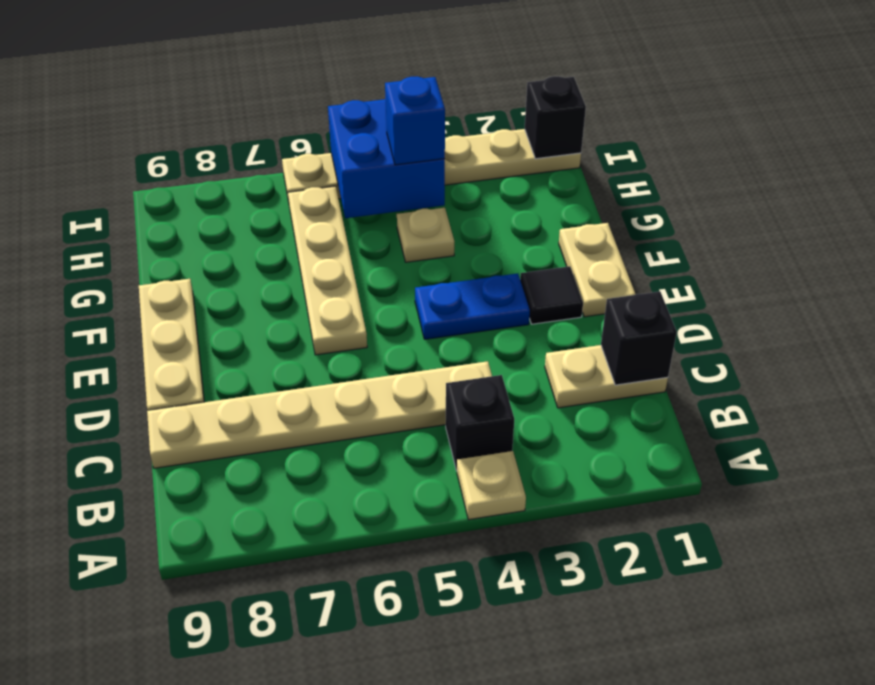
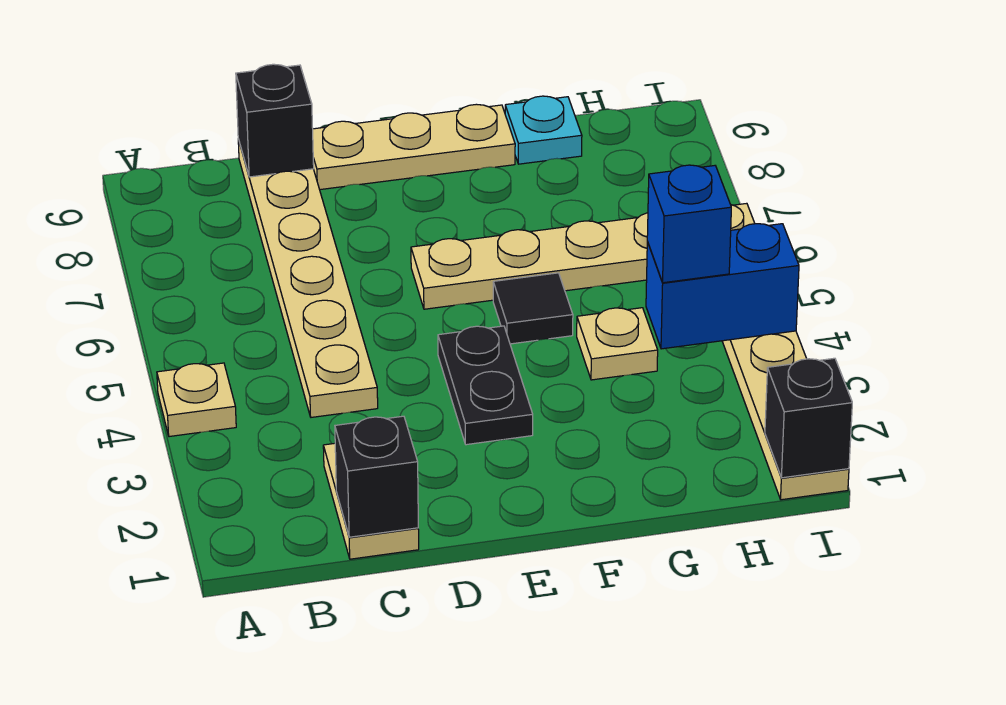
black brick B4 level 1 -> black brick C9 level 2
tan plate E1:F1 level 1 -> none
black tile E2 level 1 -> black tile F5 level 1
blue plate E3:E4 level 1 -> black plate E3:E4 level 1
none -> cyan plate G9 level 1
blue brick H4:I5 level 2 -> blue brick H4:I4 level 2

